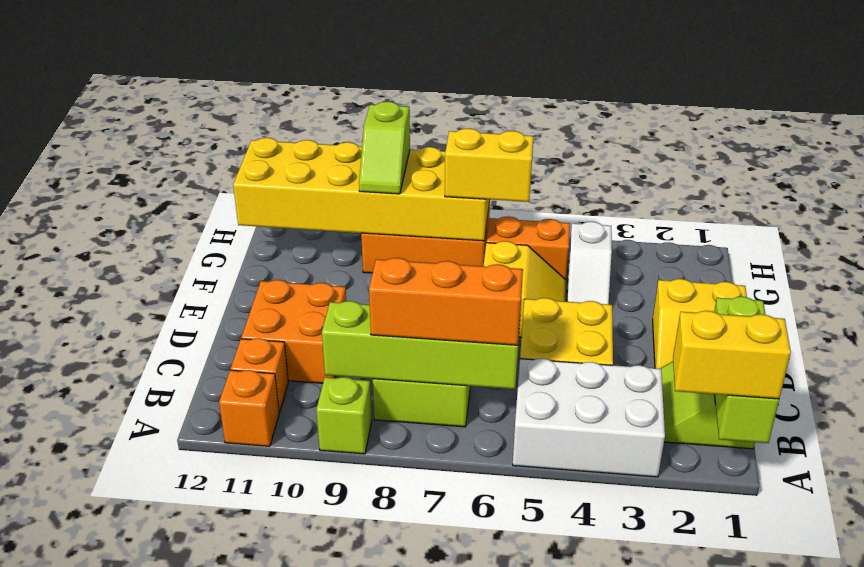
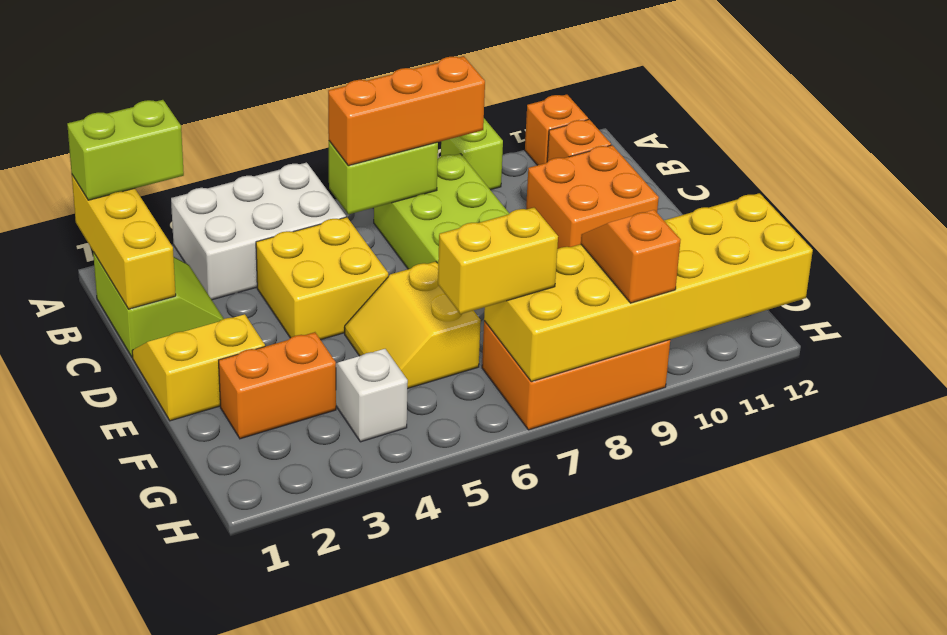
lime brick A1:C1 level 2 -> yellow brick A1:C1 level 2
yellow brick A1:A2 level 3 -> lime brick A1:A2 level 3
lime brick B6:B9 level 2 -> lime brick B6:B7 level 2
orange brick G5:G6 level 1 -> orange brick F2:F3 level 1
lime slope G9:H9 level 3 top H -> orange slope G9:H9 level 3 top H

